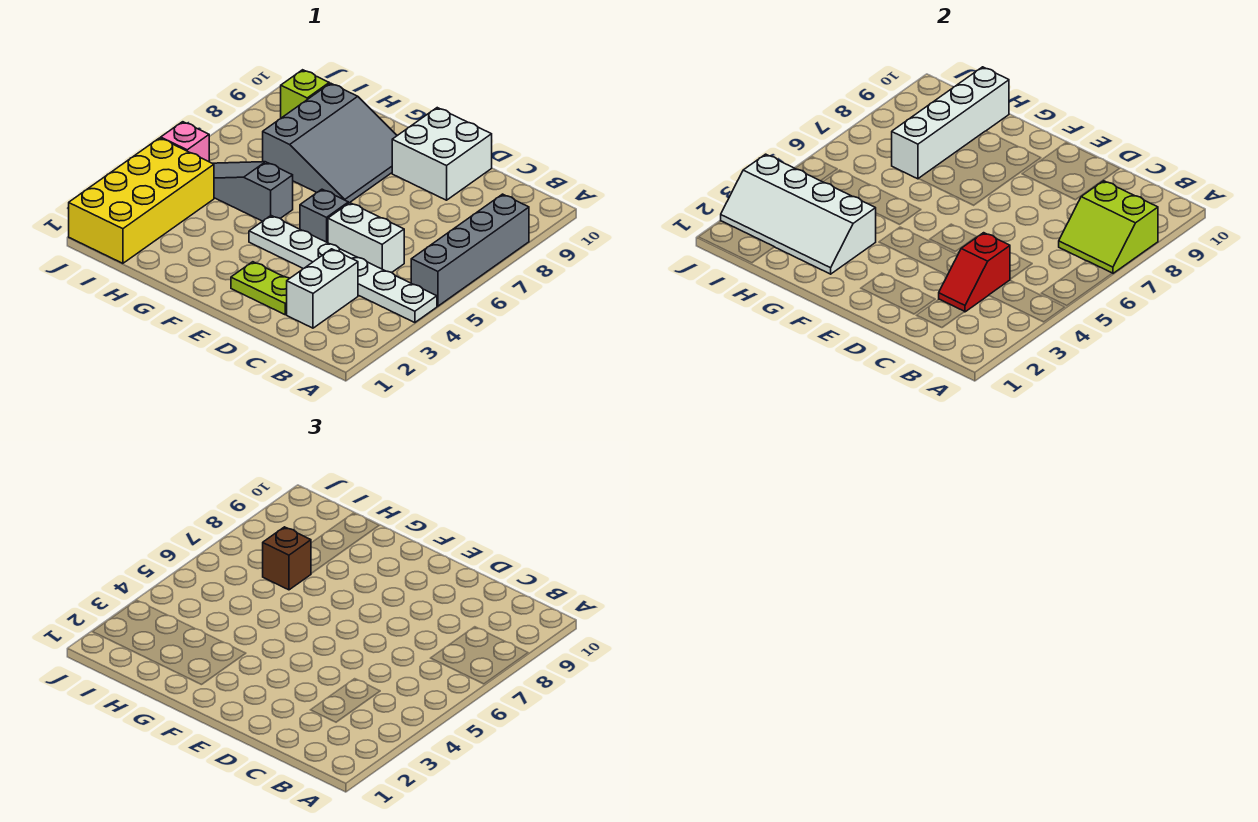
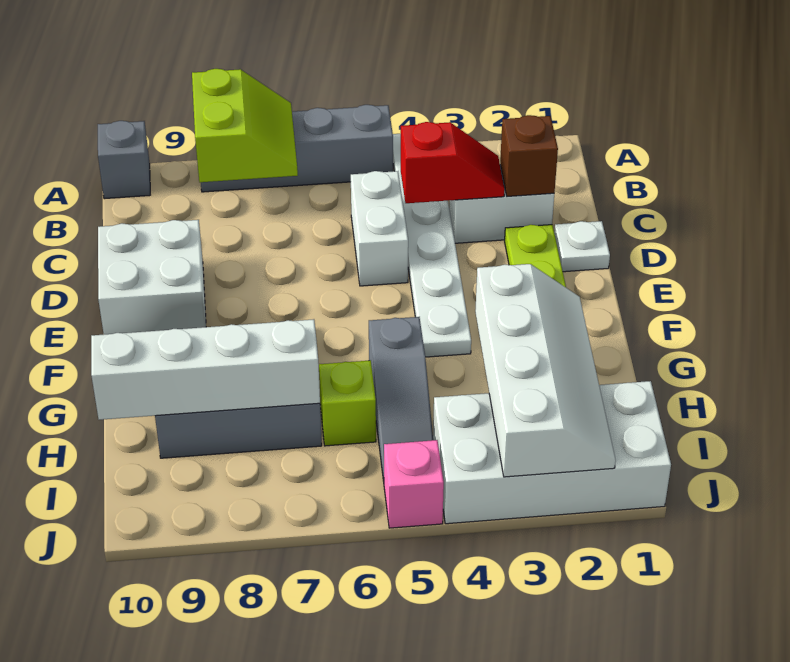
none -> white plate D1 level 1
grey brick E5 level 1 -> grey brick A10 level 1
brown brick H7 level 3 -> brown brick C2 level 2
yellow brick I1:J4 level 1 -> white brick I1:J4 level 1
lime brick I9 level 1 -> lime brick H6 level 1

